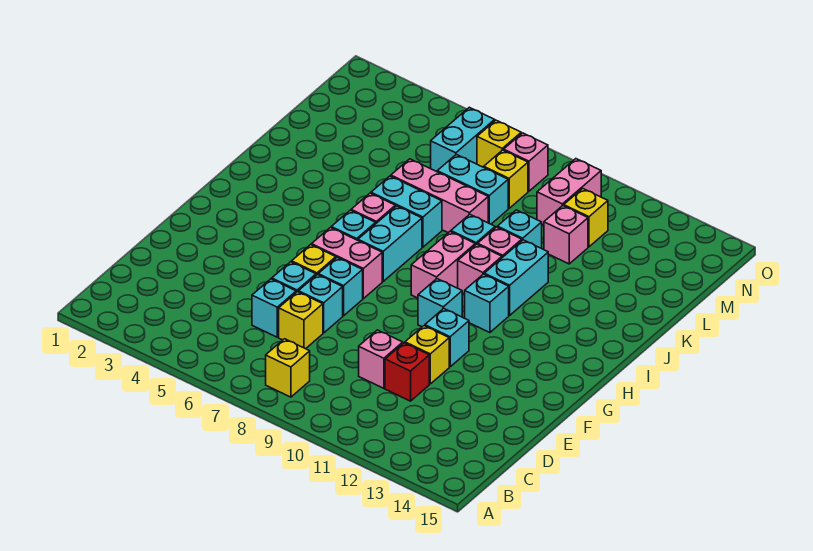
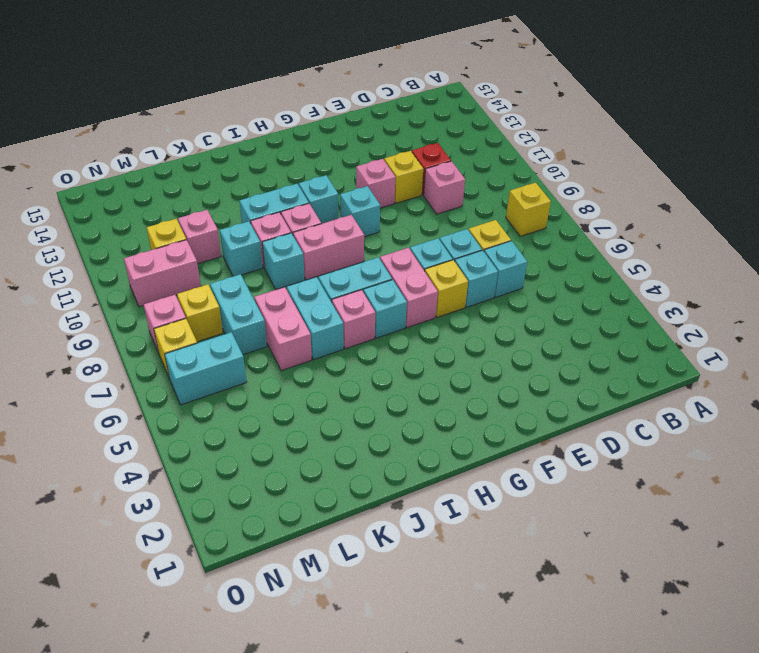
cyan brick F11 level 1 -> pink brick F11 level 1
pink brick K6:K8 level 1 -> pink brick K6:K7 level 1

